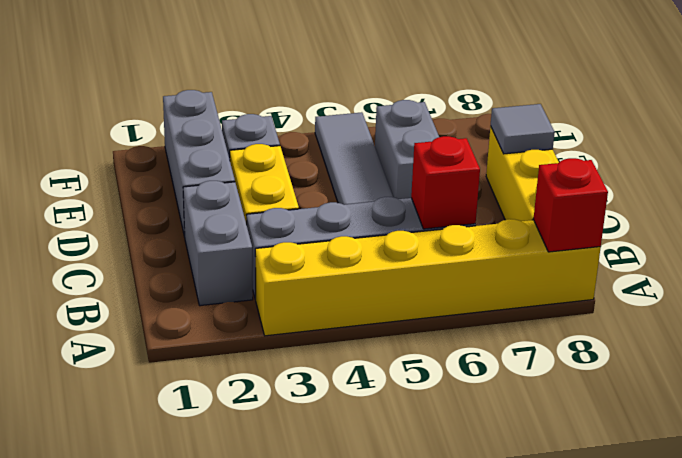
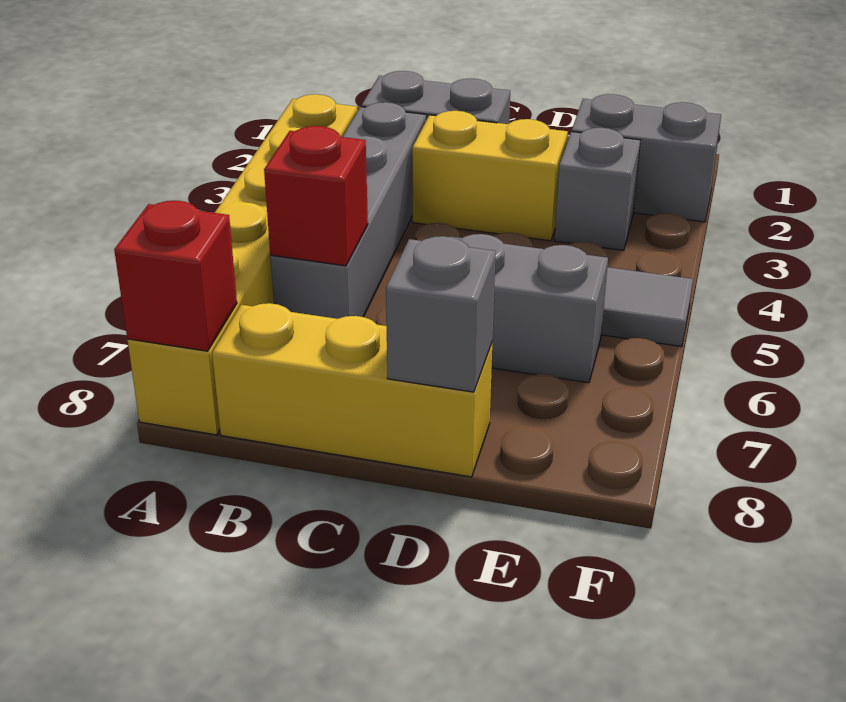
grey brick D2:F2 level 1 -> grey brick E2:F2 level 1
grey tile D8 level 2 -> grey brick D8 level 2

